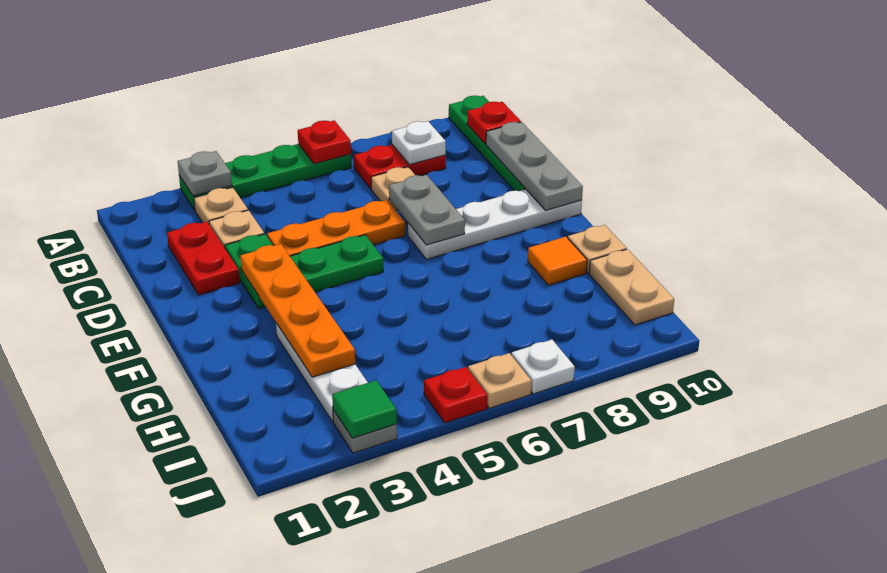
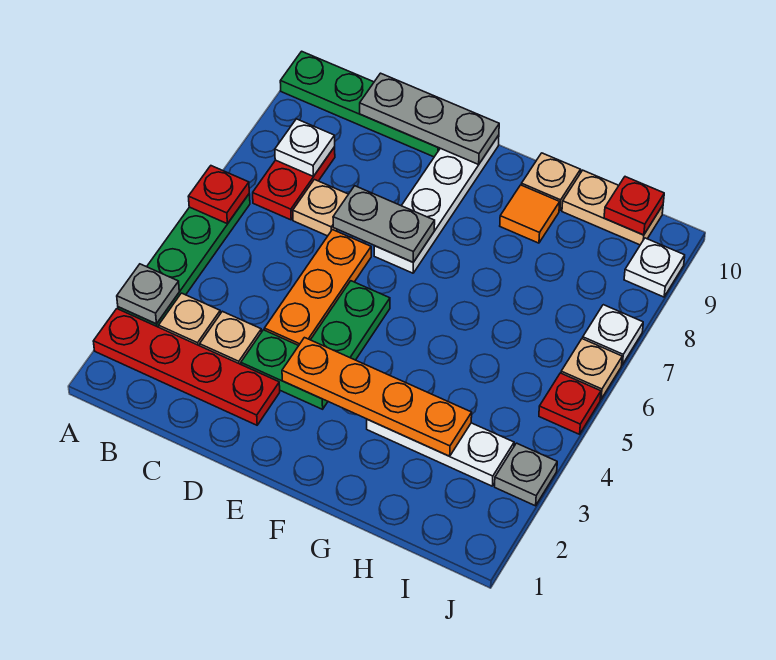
red plate B10 level 2 -> red plate I10 level 2
red plate C2:D2 level 1 -> red plate A2:D2 level 1
green tile J3 level 2 -> none
none -> white plate J9 level 1

